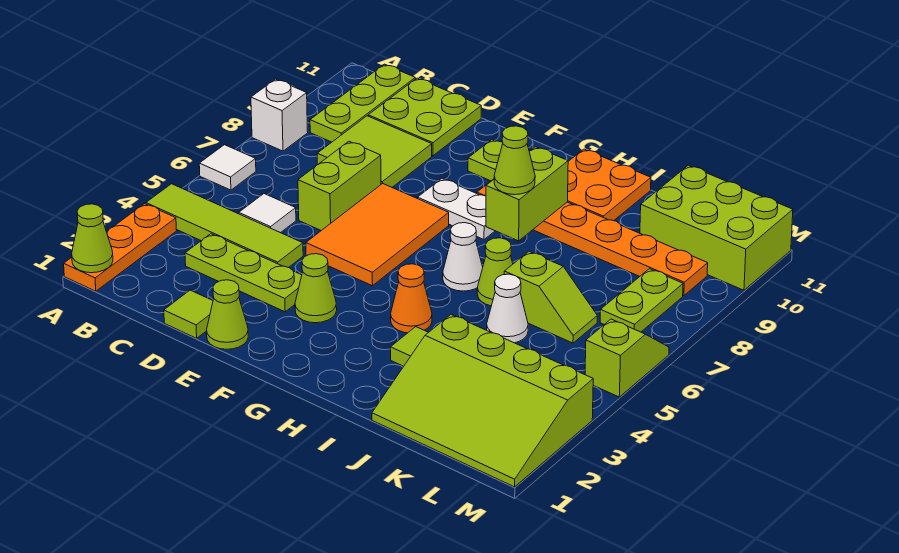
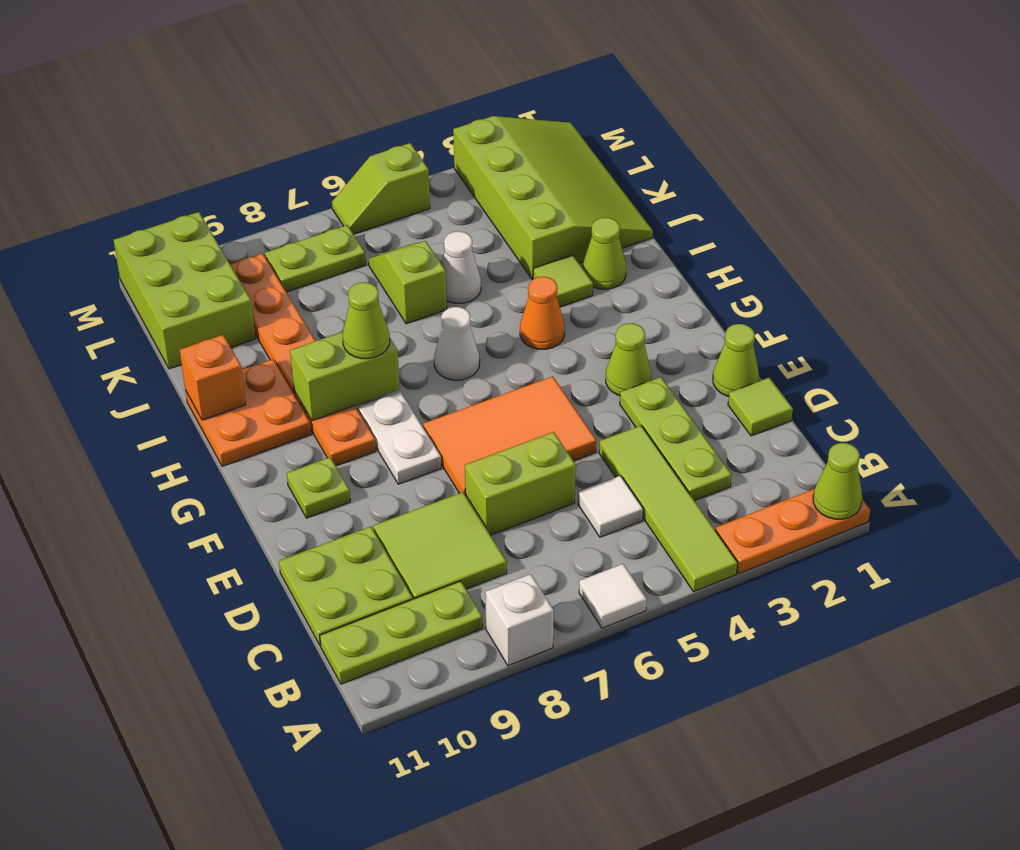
lime cone I6 level 1 -> lime cone I2 level 1
none -> orange brick I11 level 2

